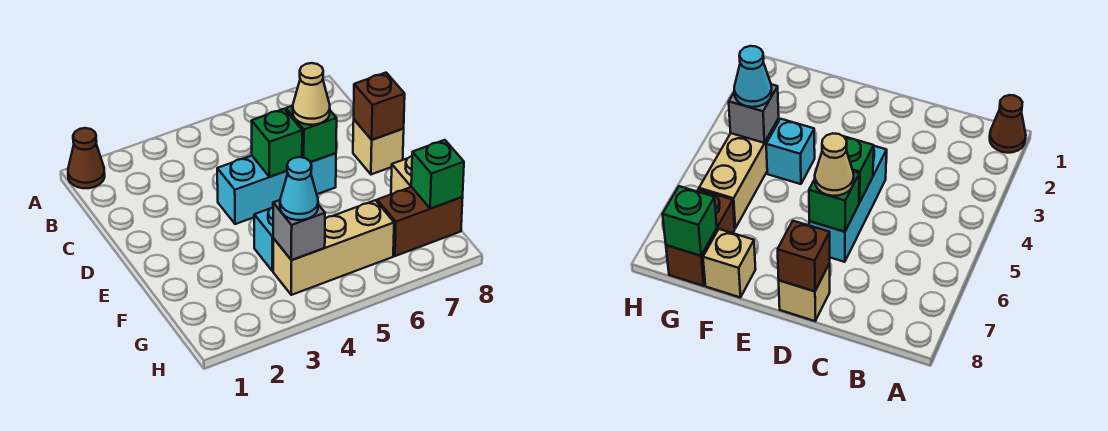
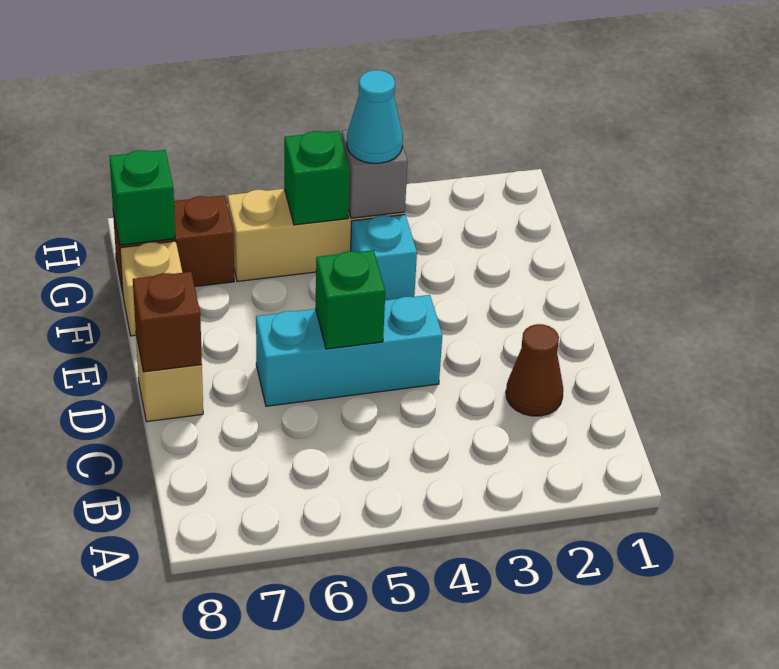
brown cone A1 level 1 -> brown cone C2 level 1
green brick D6 level 2 -> green brick G5 level 2
tan cone D6 level 3 -> none

